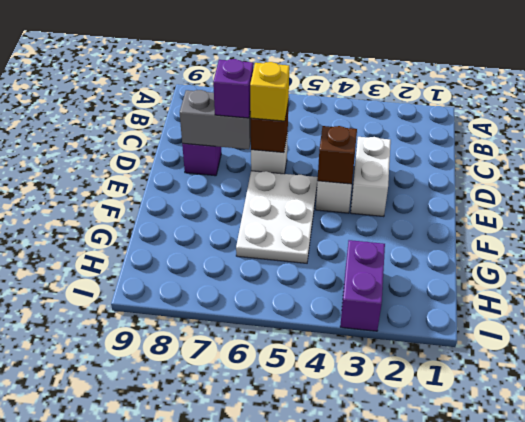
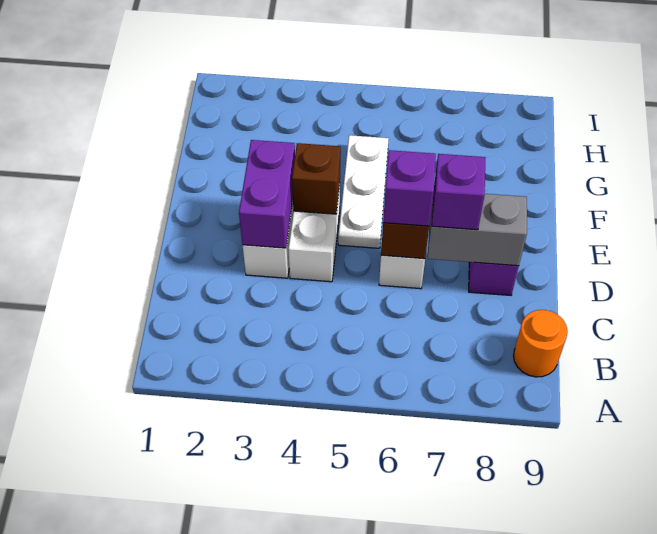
none -> orange round brick B9 level 1
yellow brick D6 level 3 -> purple brick D6 level 3
white plate E5:G6 level 1 -> white plate E5:G5 level 1
purple brick H3:I3 level 1 -> purple brick D3:E3 level 2

